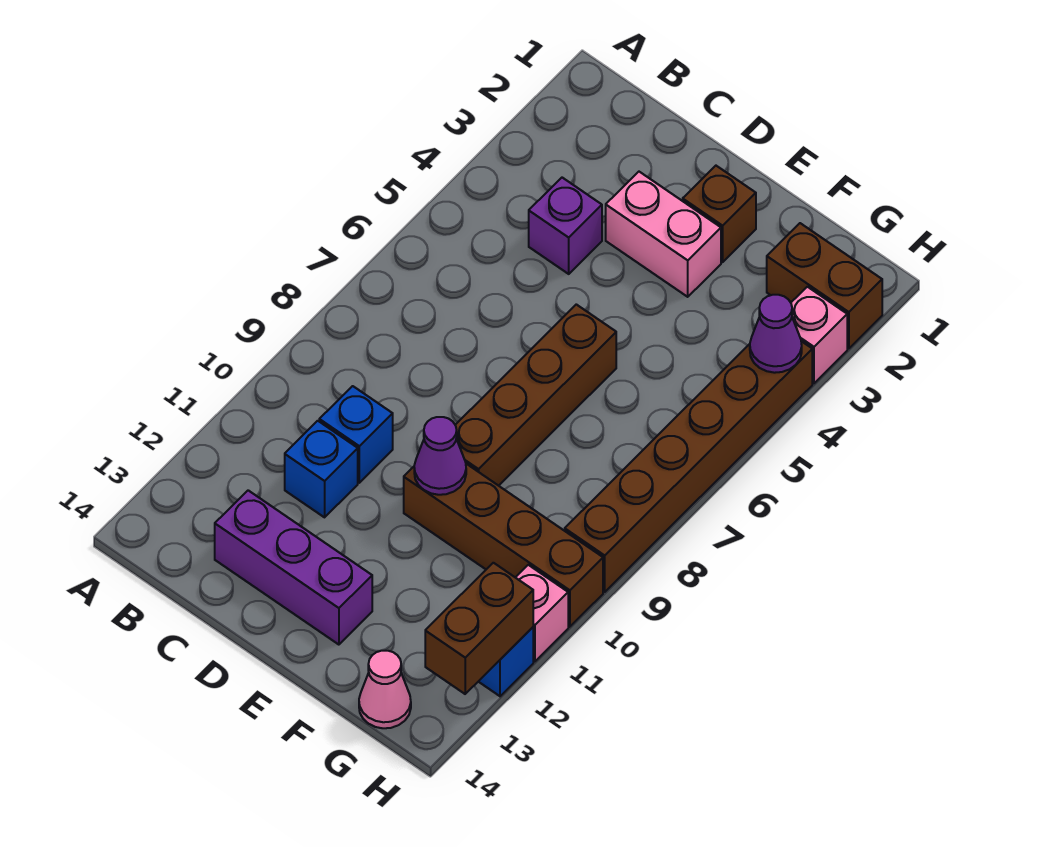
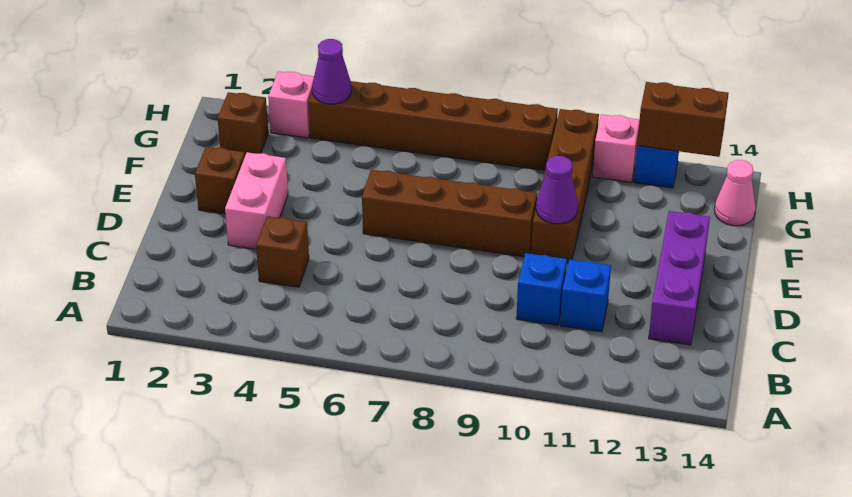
purple brick C4 level 1 -> brown brick C4 level 1
brown brick G2:H2 level 1 -> brown brick G2 level 1

